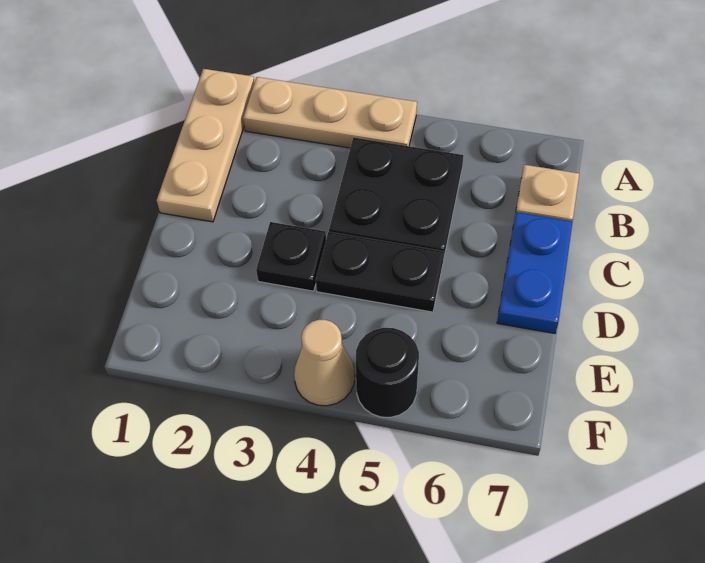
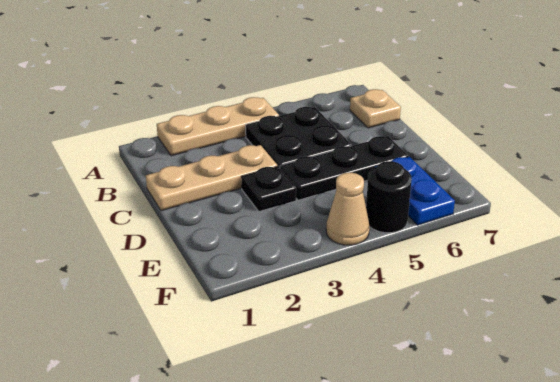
tan plate A1:C1 level 1 -> tan plate C1:C3 level 1
blue plate C7:D7 level 1 -> blue plate E6:F6 level 1
black plate D4:D5 level 1 -> black plate D4:D6 level 1

